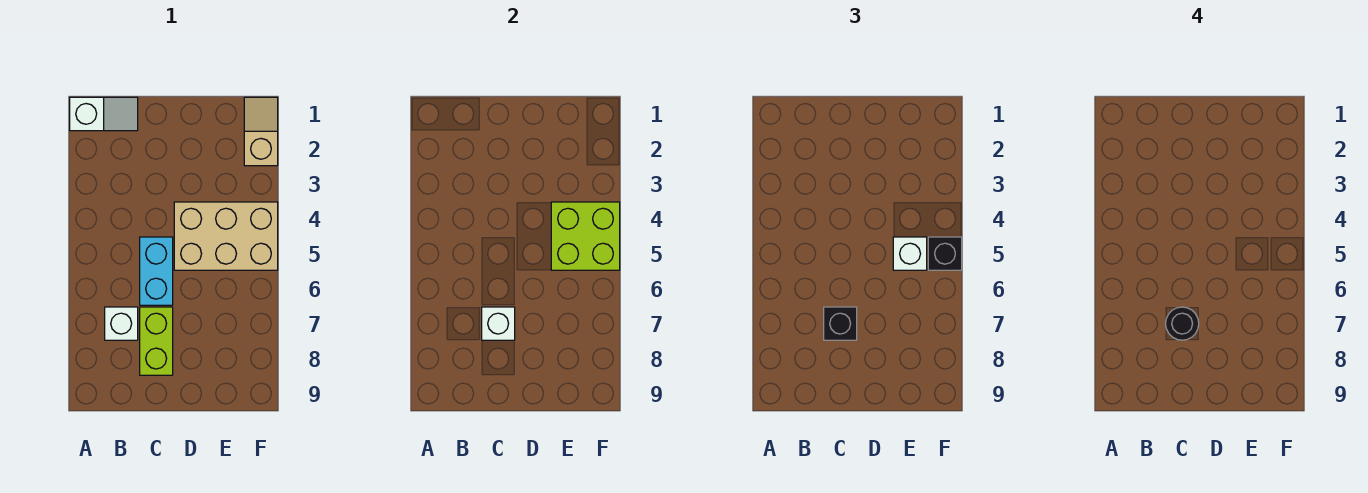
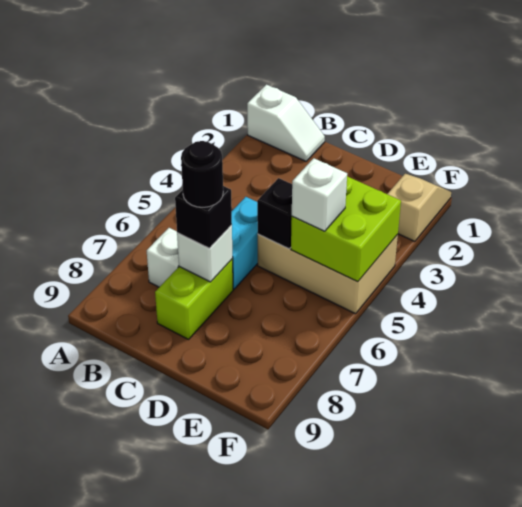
black brick F5 level 3 -> black brick D5 level 2

